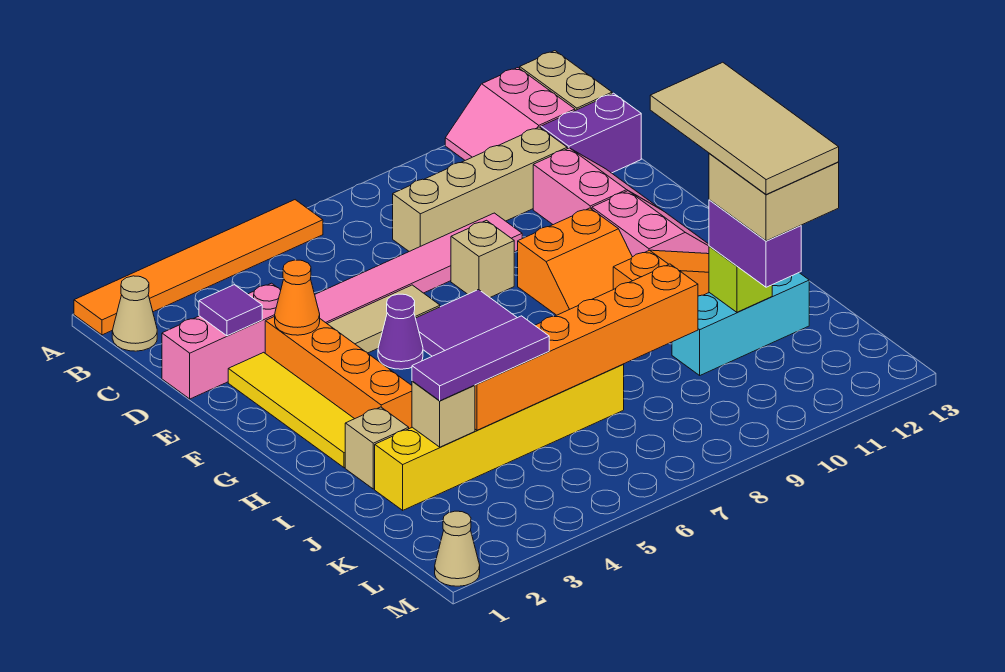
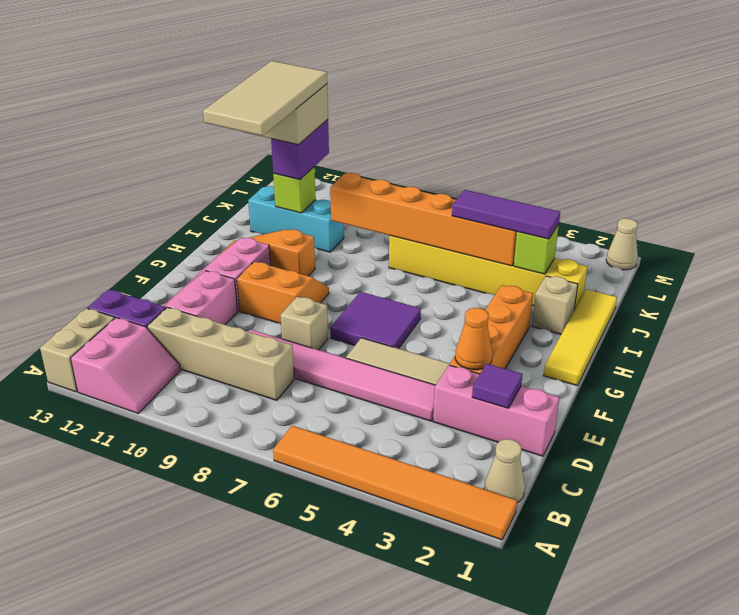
yellow tile E2:H2 level 1 -> yellow tile G1:J1 level 1
purple cone F5 level 1 -> none
tan brick J3 level 2 -> lime brick J3 level 2

